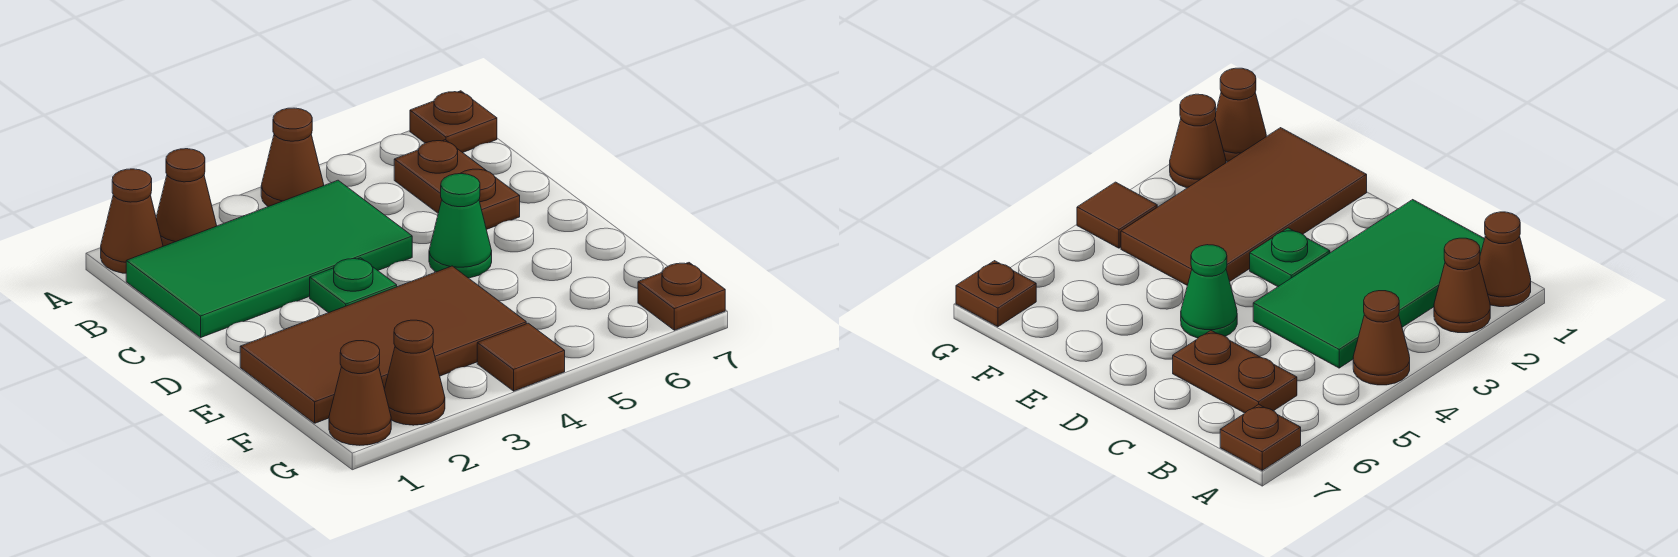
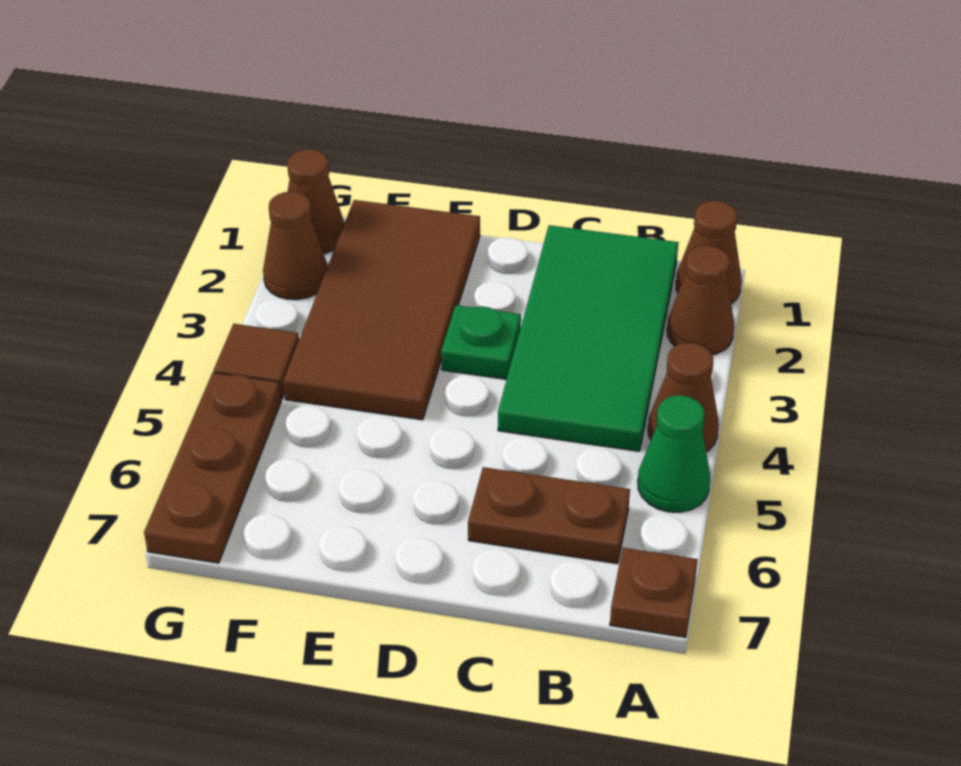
green cone D5 level 1 -> green cone A5 level 1
brown plate G7 level 1 -> brown plate G5:G7 level 1

